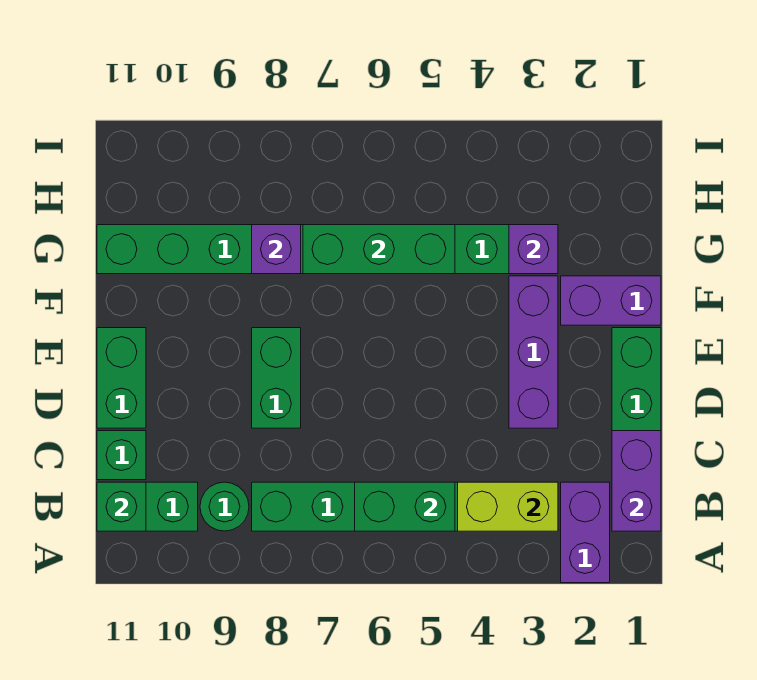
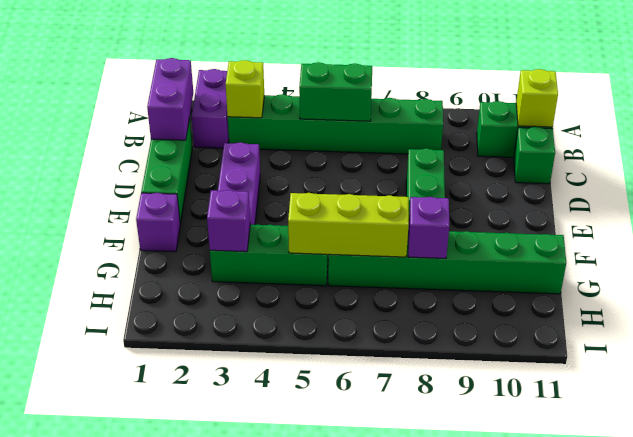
lime brick B3:B4 level 2 -> lime brick B3 level 2
green round brick B9 level 1 -> none
green brick B11 level 2 -> lime brick B11 level 2
green brick D11:E11 level 1 -> none
purple brick F1:F2 level 1 -> purple brick F1 level 1
green brick G5:G7 level 2 -> lime brick G5:G7 level 2

